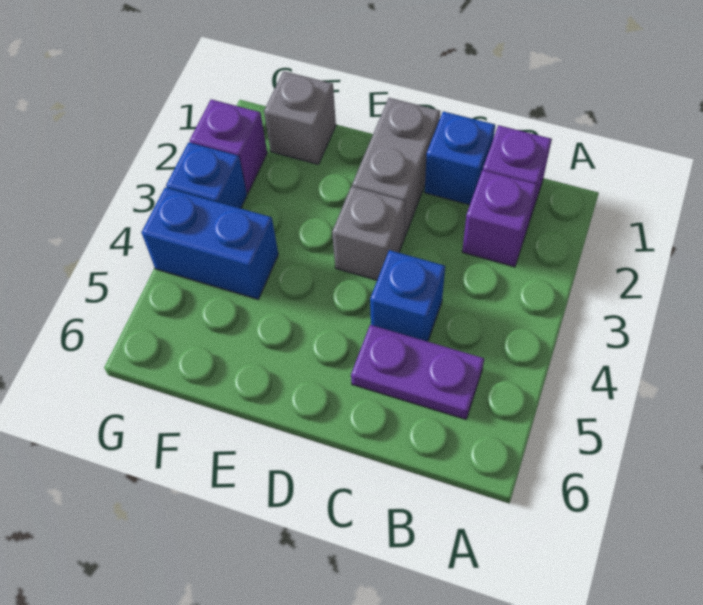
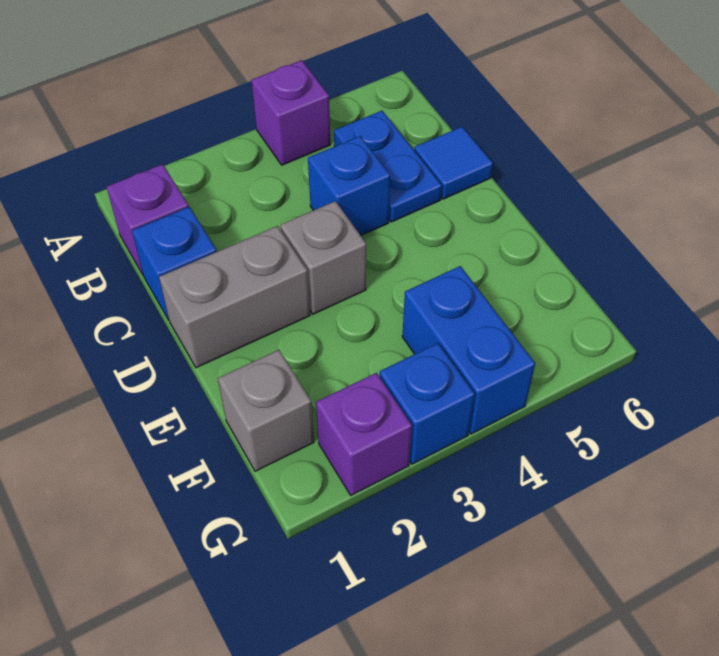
purple brick B2 level 1 -> purple brick A4 level 1
purple plate B5:C5 level 1 -> blue plate B5:C5 level 1
none -> blue tile C6 level 1

